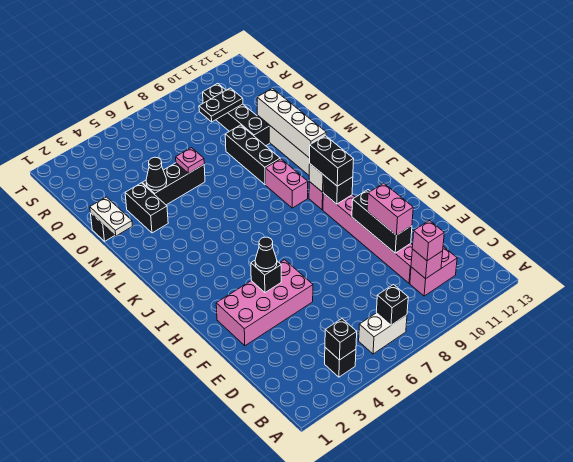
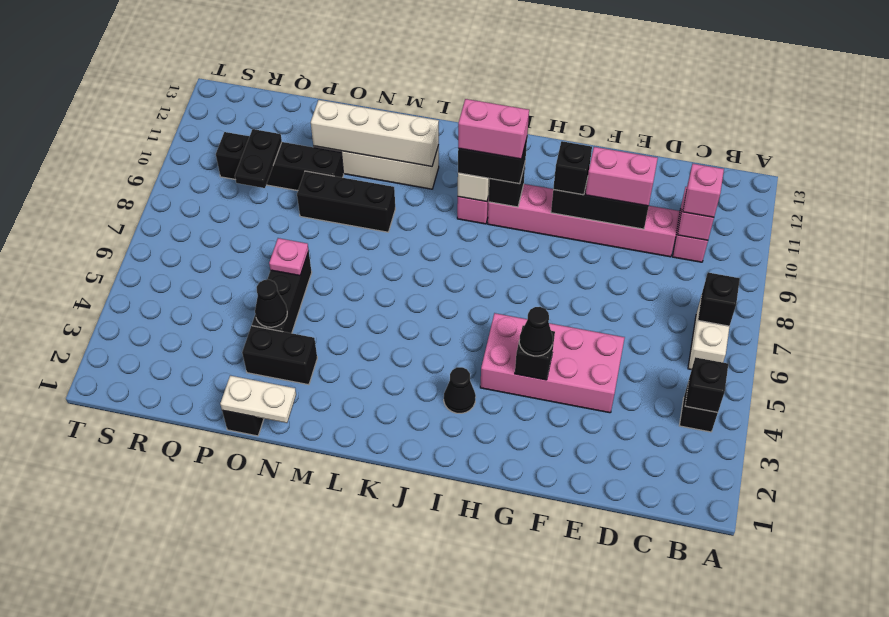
pink brick F2:G5 level 1 -> pink brick E4:H5 level 1
none -> black brick G10 level 3
none -> black cone I3 level 1
pink brick K9:L9 level 1 -> pink brick I10:J10 level 4

